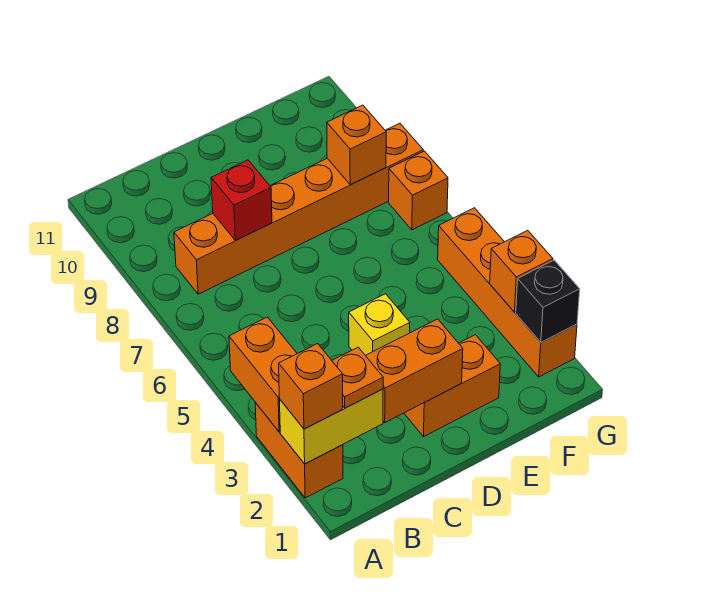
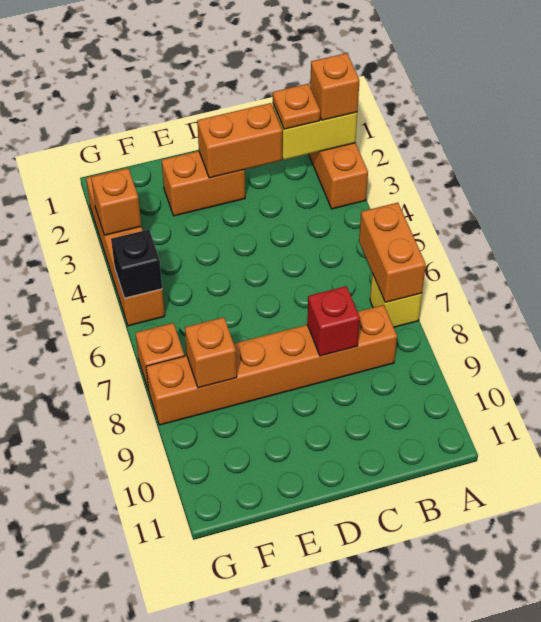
orange brick A3:A4 level 2 -> orange brick A6:A7 level 2
yellow brick D4 level 1 -> yellow brick A7 level 1
black brick G2 level 2 -> black brick G5 level 2

